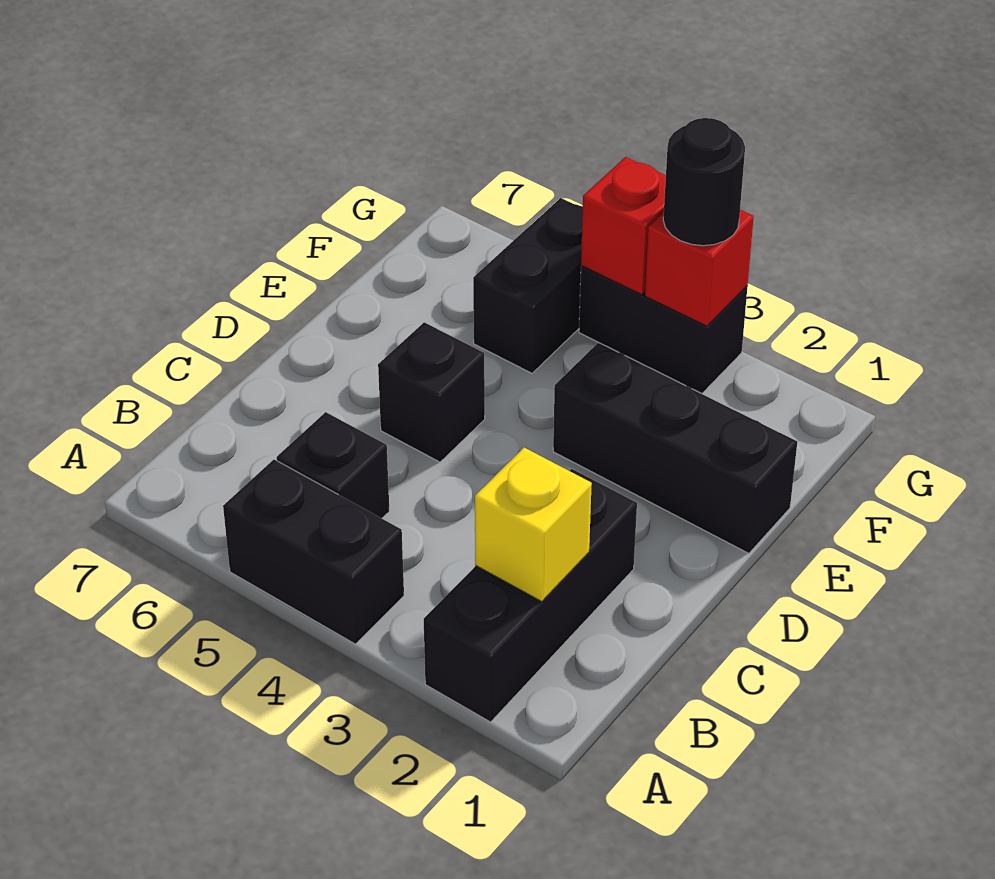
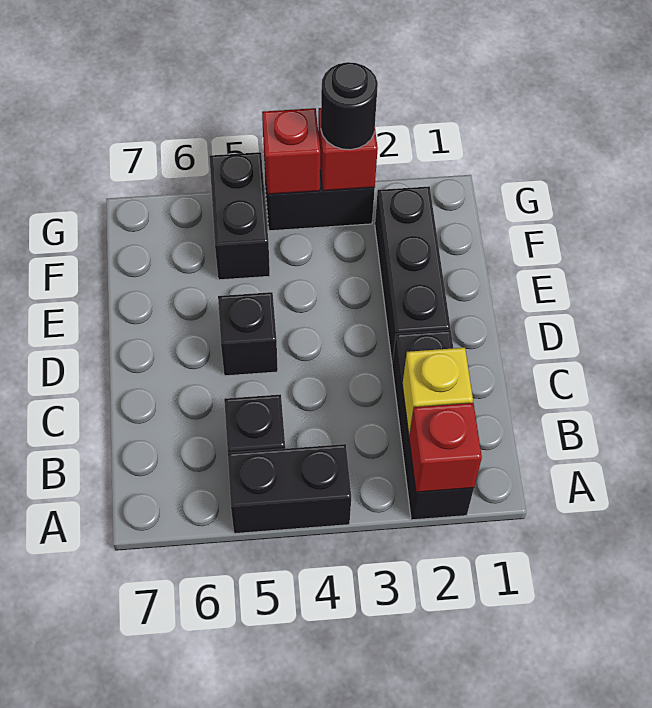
none -> red brick A2 level 2
black brick E1:E3 level 1 -> black brick D2:F2 level 1

